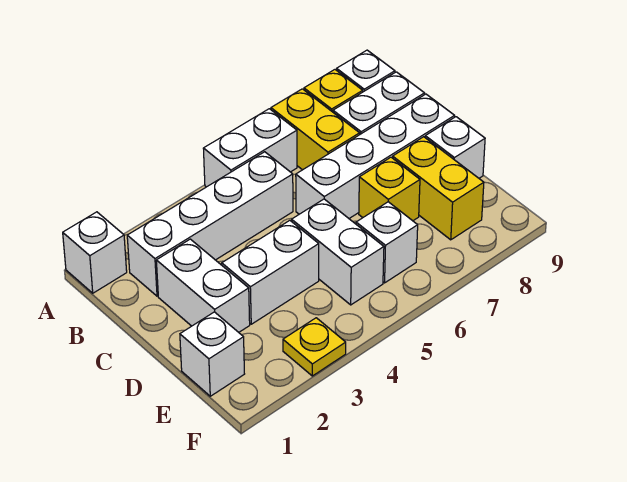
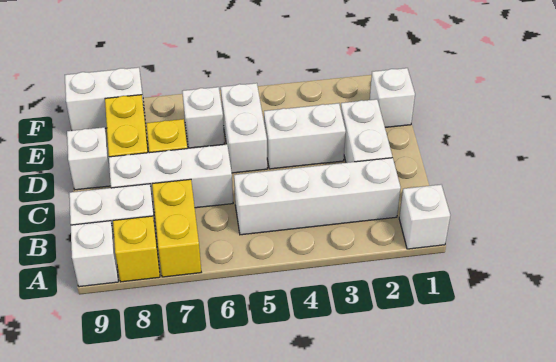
white brick A5:A6 level 1 -> white brick F8:F9 level 1
white brick C6:C9 level 1 -> white brick C6:C8 level 1
yellow plate F3 level 1 -> none

